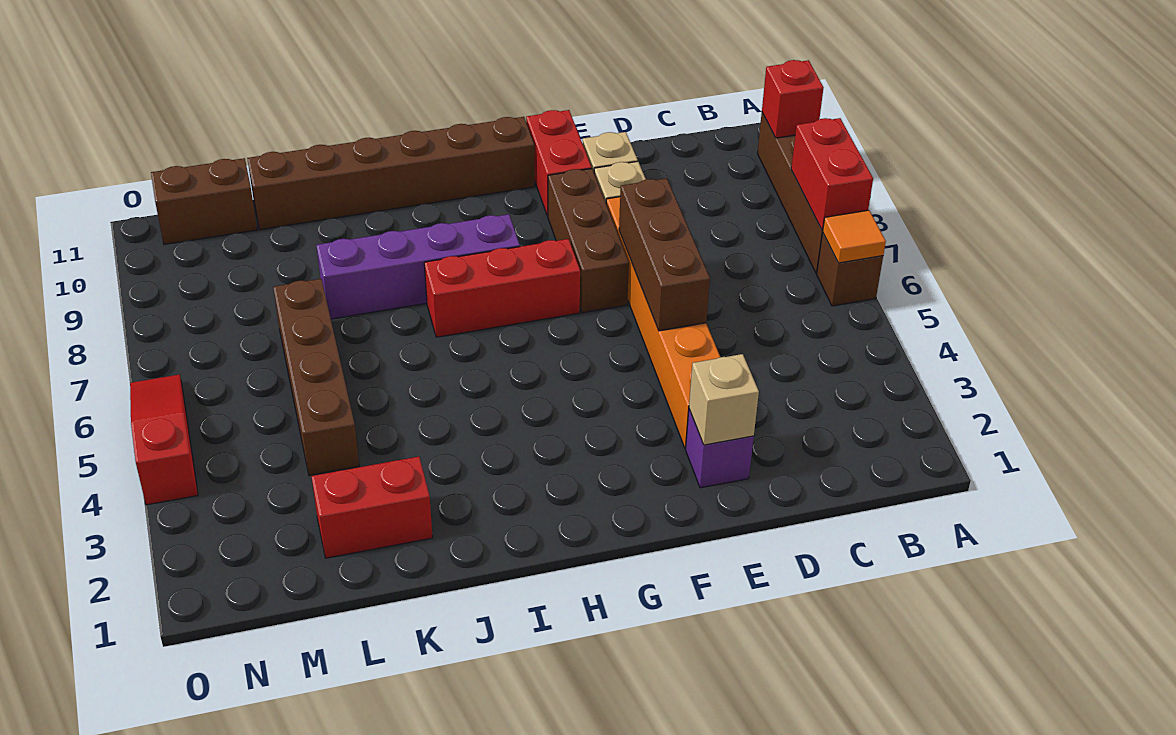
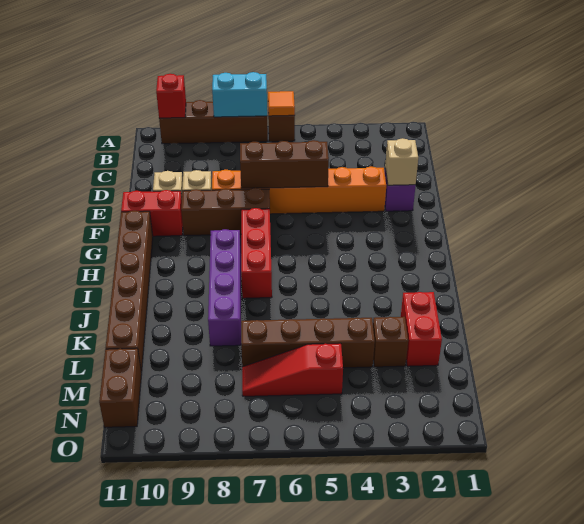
red brick A7:A8 level 2 -> cyan brick A7:A8 level 2
none -> brown brick L3 level 1
red slope O4:O6 level 1 top 4 -> red slope M5:M7 level 1 top 5

